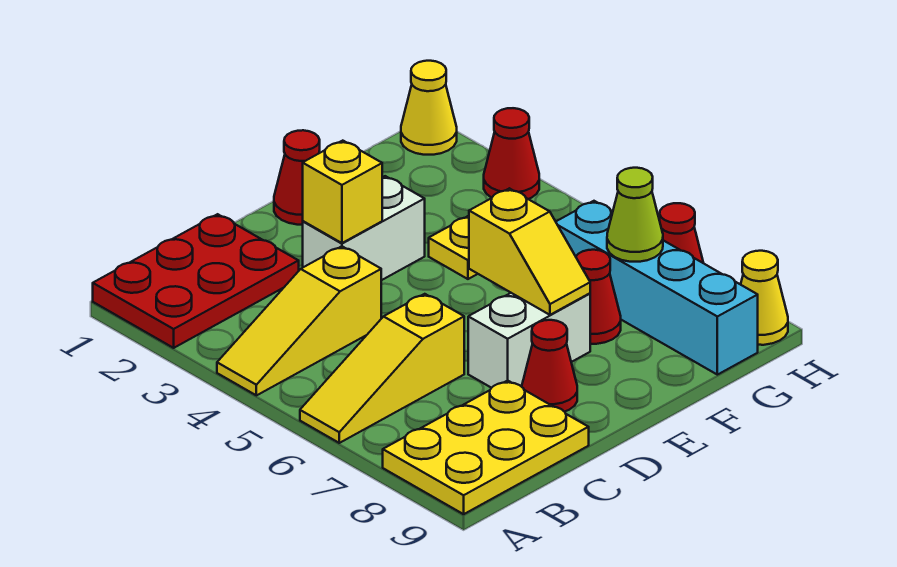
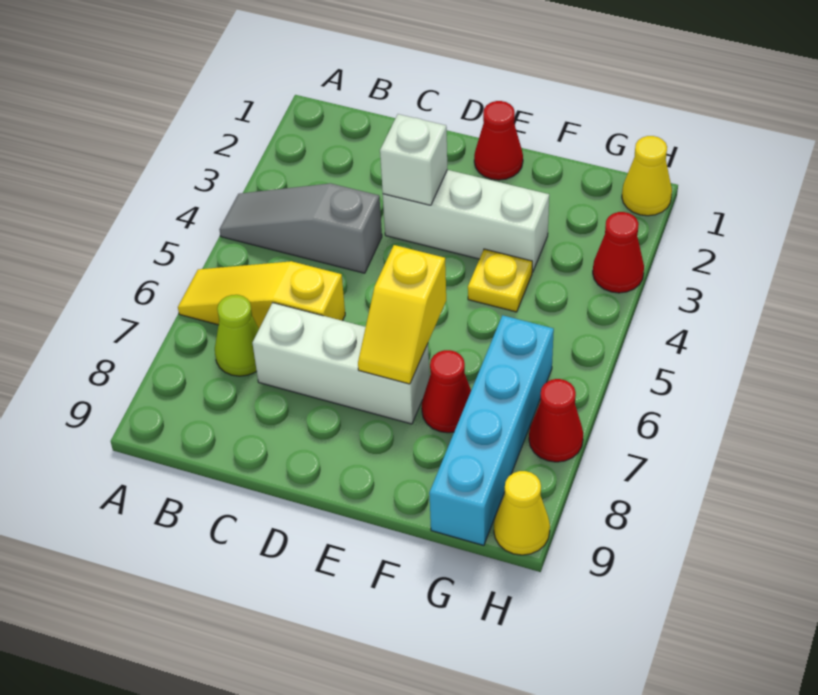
red plate A1:C2 level 1 -> none
yellow slope A4:C4 level 1 top C -> grey slope A4:C4 level 1 top C
yellow plate A8:C9 level 1 -> none
white brick D3:E3 level 1 -> white brick D3:F3 level 1
yellow brick D3 level 2 -> white brick D3 level 2
white brick D7:E7 level 1 -> white brick C7:E7 level 1
red cone D8 level 1 -> none
lime cone G7 level 2 -> lime cone B7 level 1

